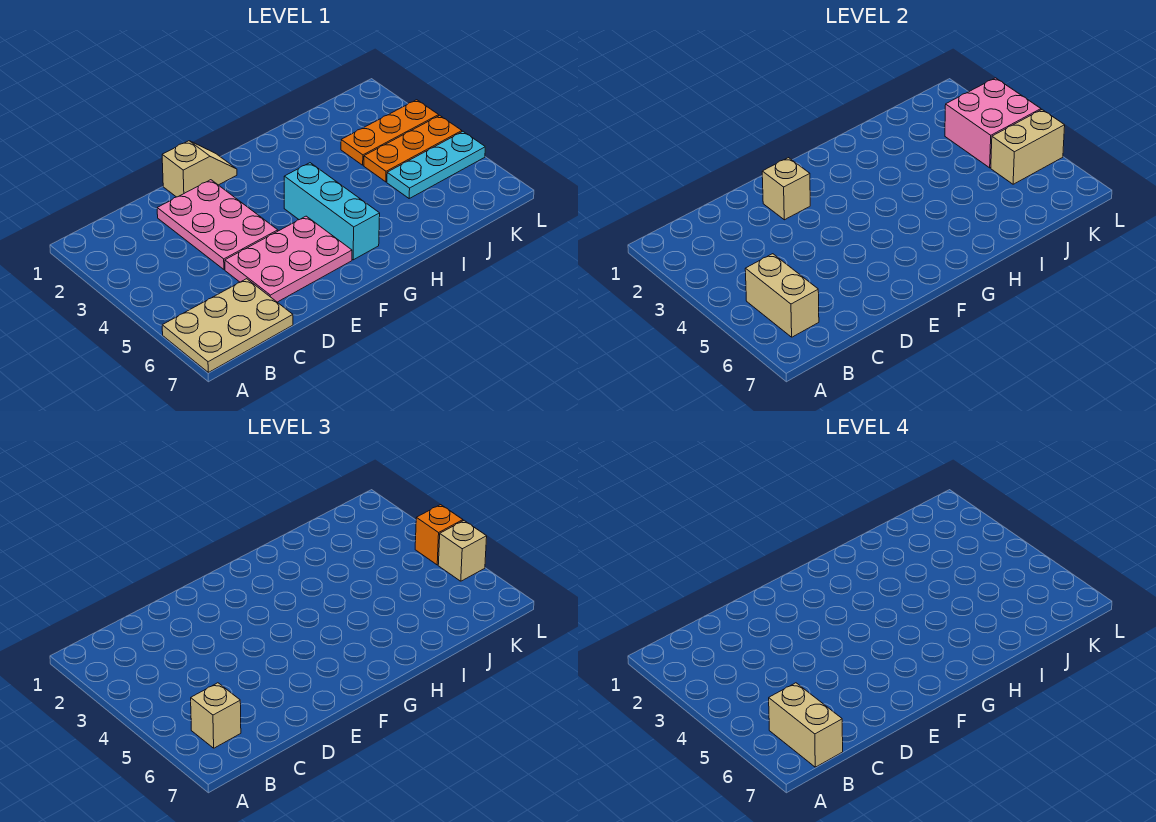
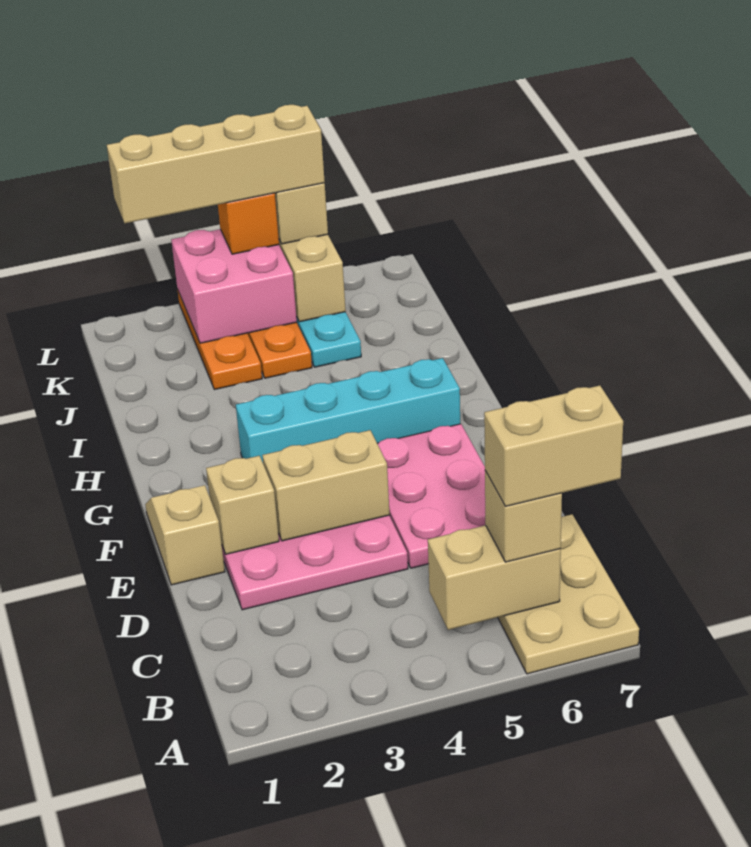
none -> tan brick E3:E4 level 2
cyan brick G4:G6 level 1 -> cyan brick G3:G6 level 1
none -> tan brick L2:L5 level 4

